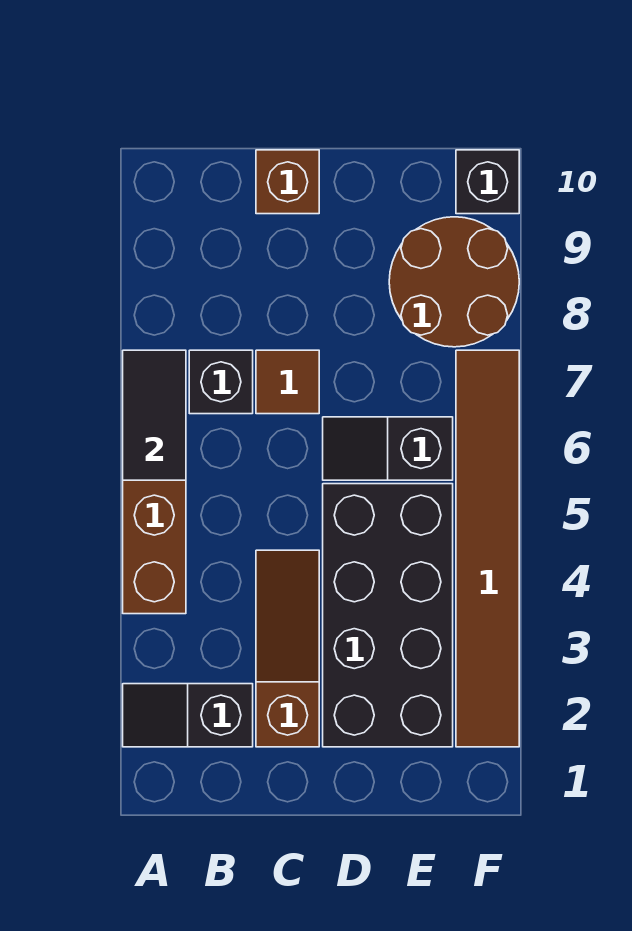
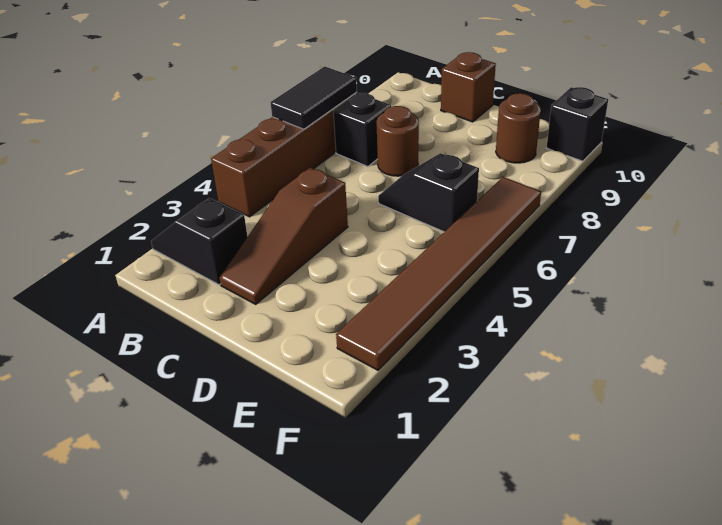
brown slope C2:C4 level 1 top 2 -> brown slope C2:C4 level 1 top 4
brown tile C7 level 1 -> brown round brick C7 level 1
black brick D2:E5 level 1 -> none
brown round brick E8:F9 level 1 -> brown round brick E9 level 1

